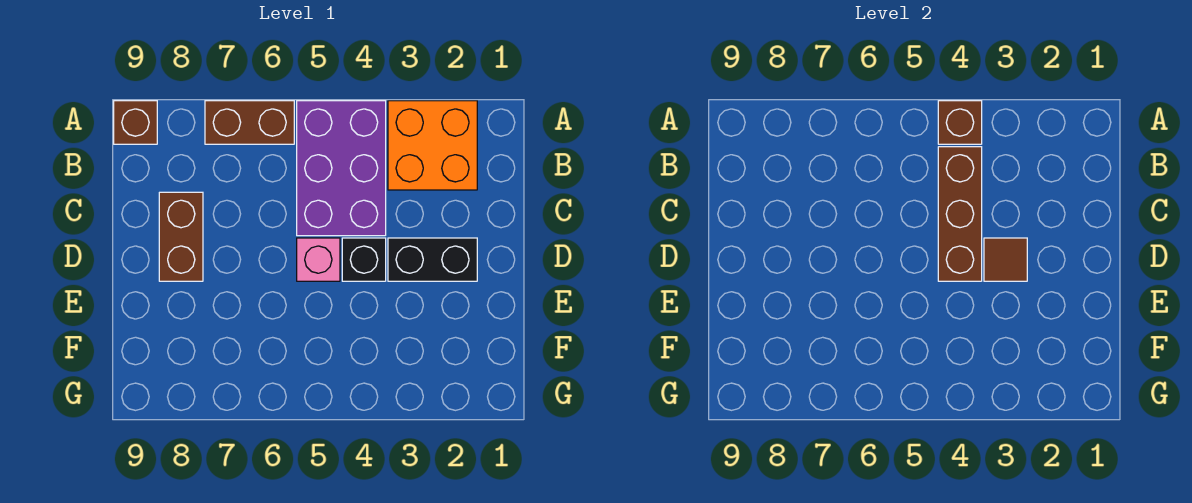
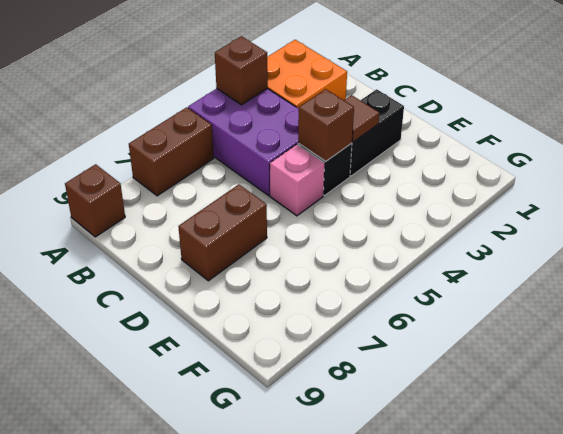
brown brick B4:D4 level 2 -> brown brick D4 level 2
brown brick C8:D8 level 1 -> brown brick D7:D8 level 1

